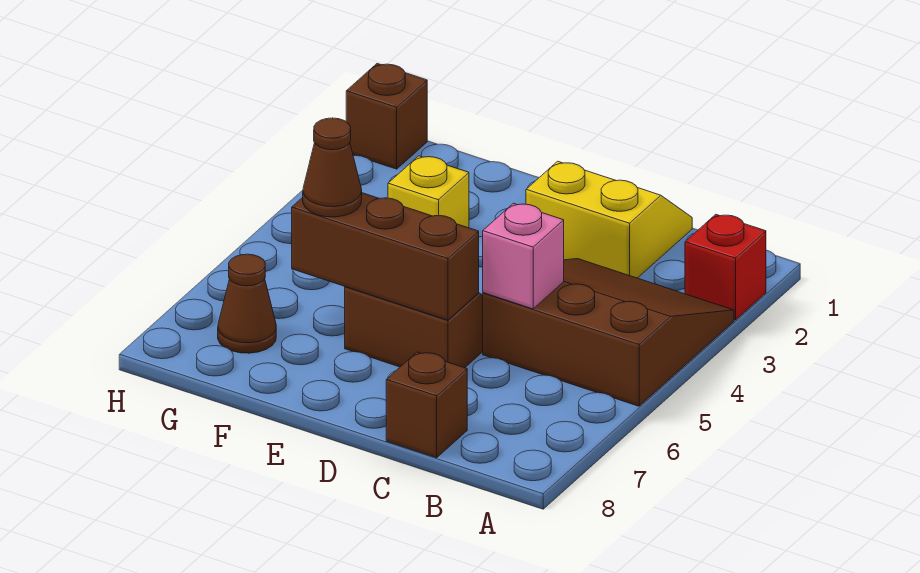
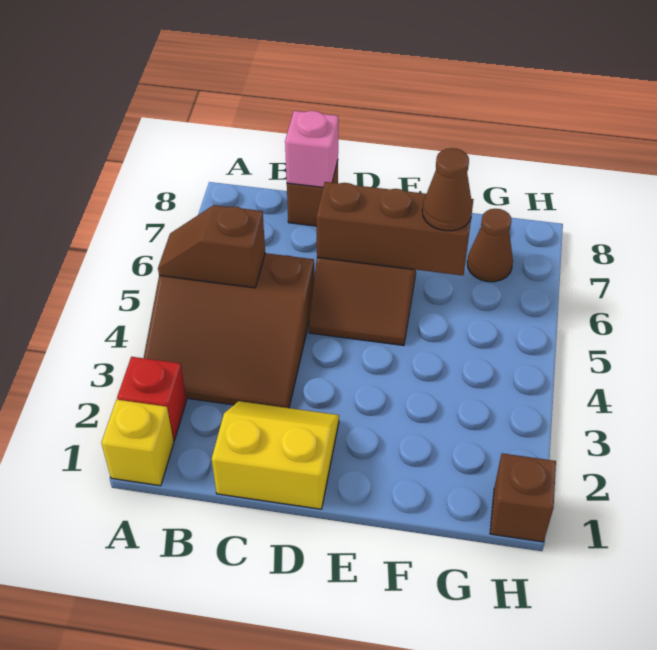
none -> brown slope A5:B5 level 2 top B
yellow slope C1:D2 level 1 top 2 -> yellow slope C1:D2 level 1 top 1
pink brick C5 level 2 -> pink brick C8 level 2
yellow brick F3 level 1 -> yellow brick A1 level 1

